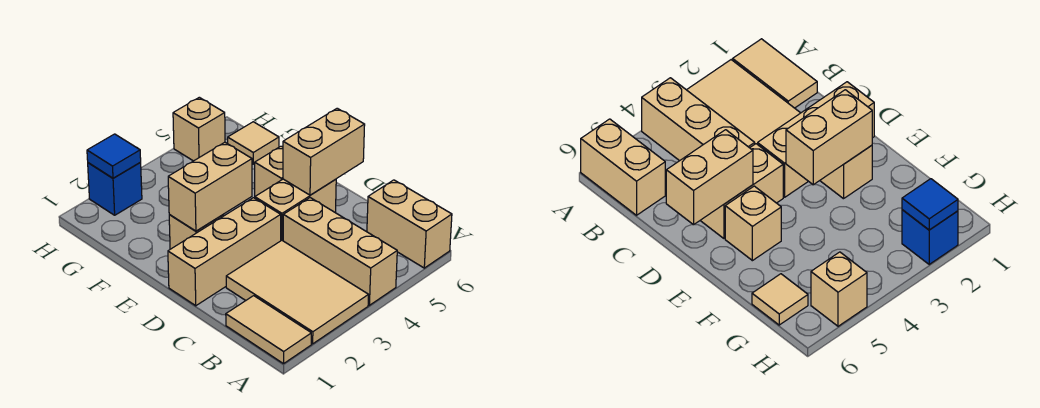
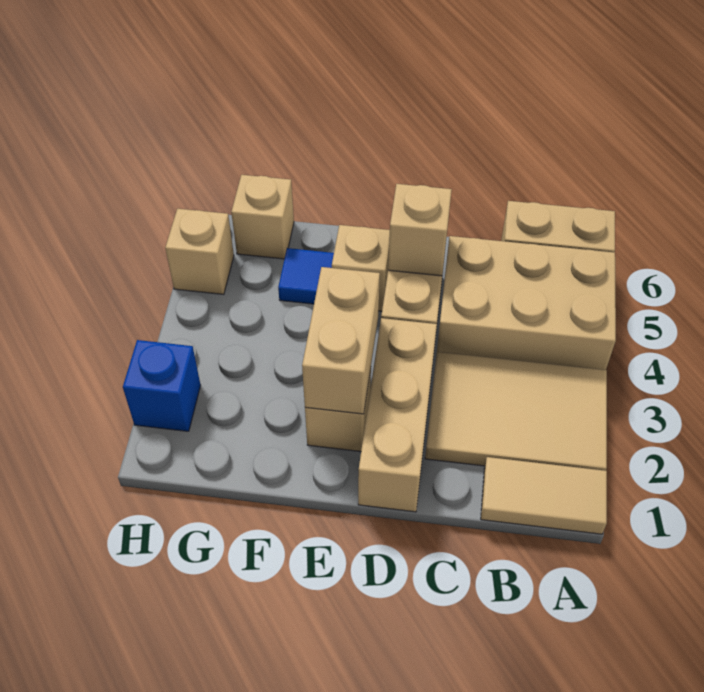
tan brick A4:C4 level 1 -> tan brick A4:C5 level 1
tan brick D5:D6 level 2 -> tan brick D5 level 2
tan tile G6 level 1 -> tan brick G6 level 1
blue tile H2 level 2 -> blue tile F5 level 1

